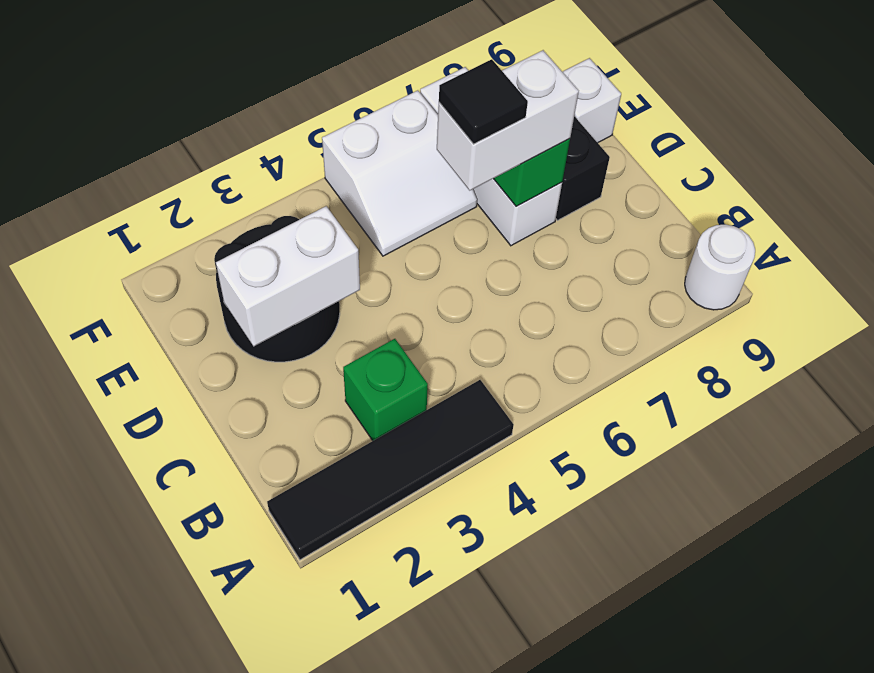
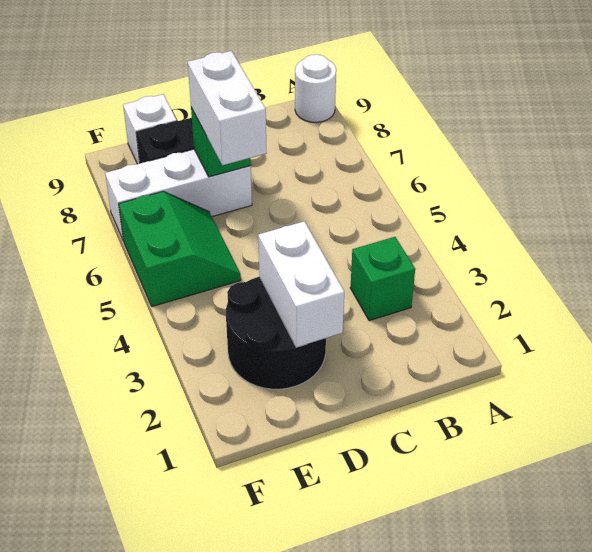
black tile A1:A4 level 1 -> none
black tile D6 level 4 -> none
white slope E5:F6 level 1 top F -> green slope E5:F6 level 1 top F

